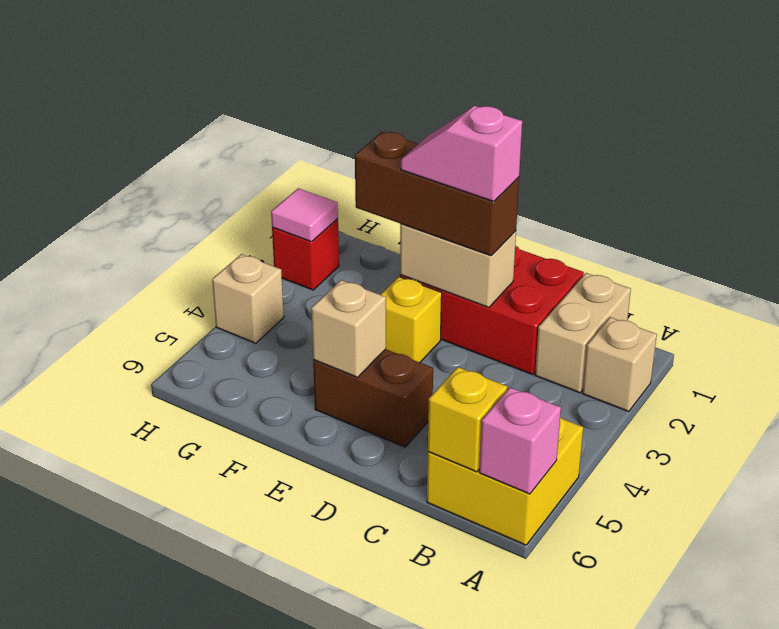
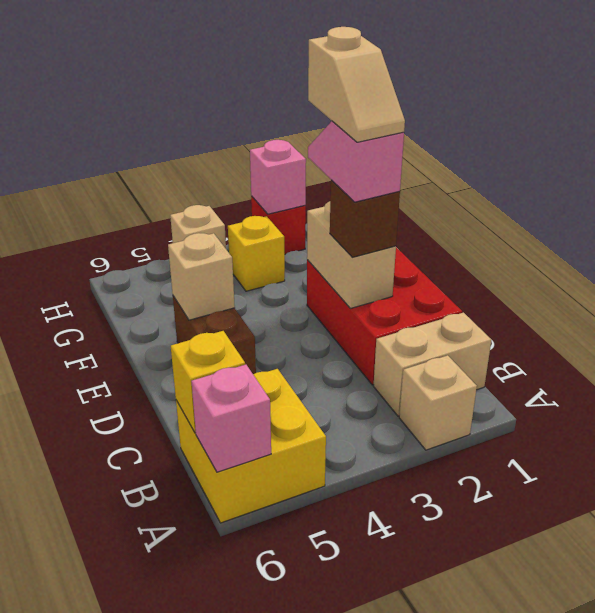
brown brick D2:F2 level 3 -> brown brick D2 level 3
none -> tan slope D2:E2 level 5 top E
yellow brick E3 level 1 -> yellow brick G3 level 1
pink tile H2 level 2 -> pink brick H2 level 2

